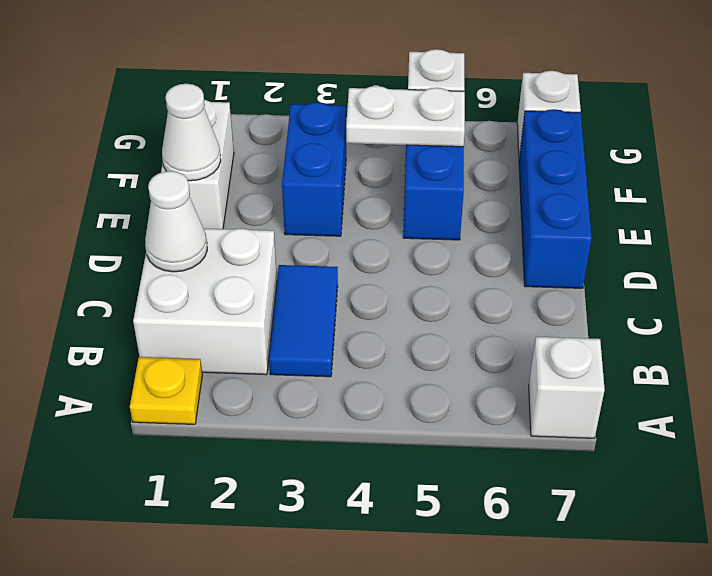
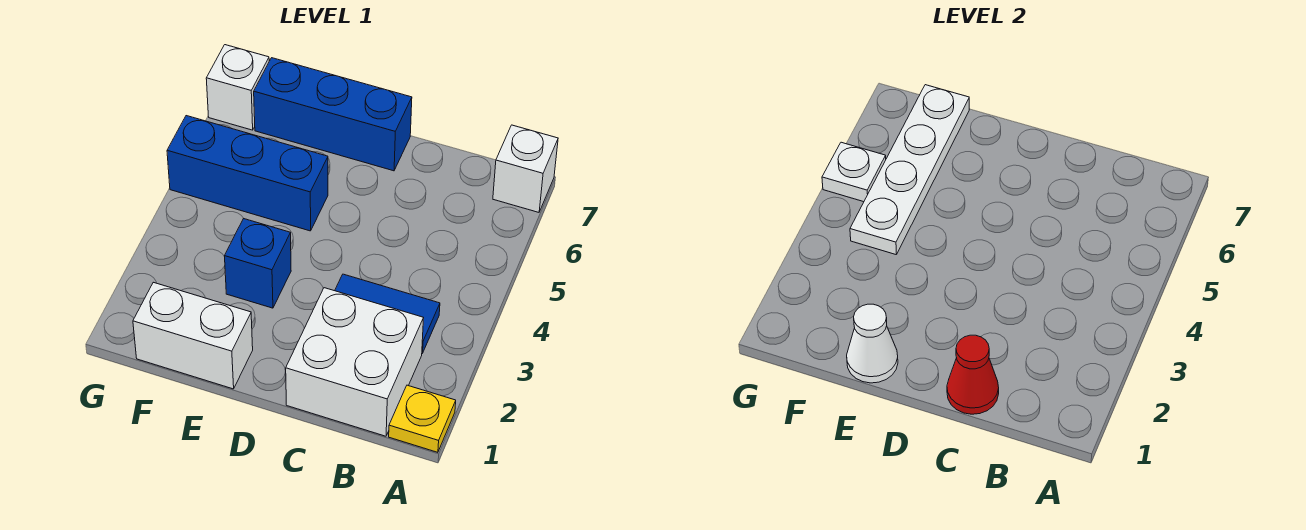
white cone C1 level 2 -> red cone C1 level 2
blue brick E3:F3 level 1 -> blue brick E3 level 1
white plate F4:F5 level 2 -> white plate F4:F7 level 2

